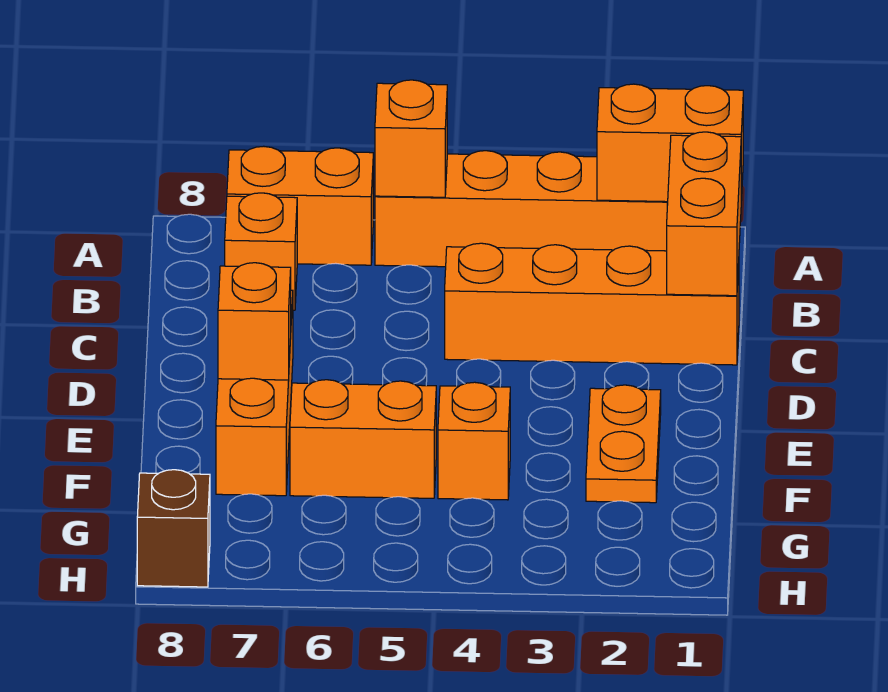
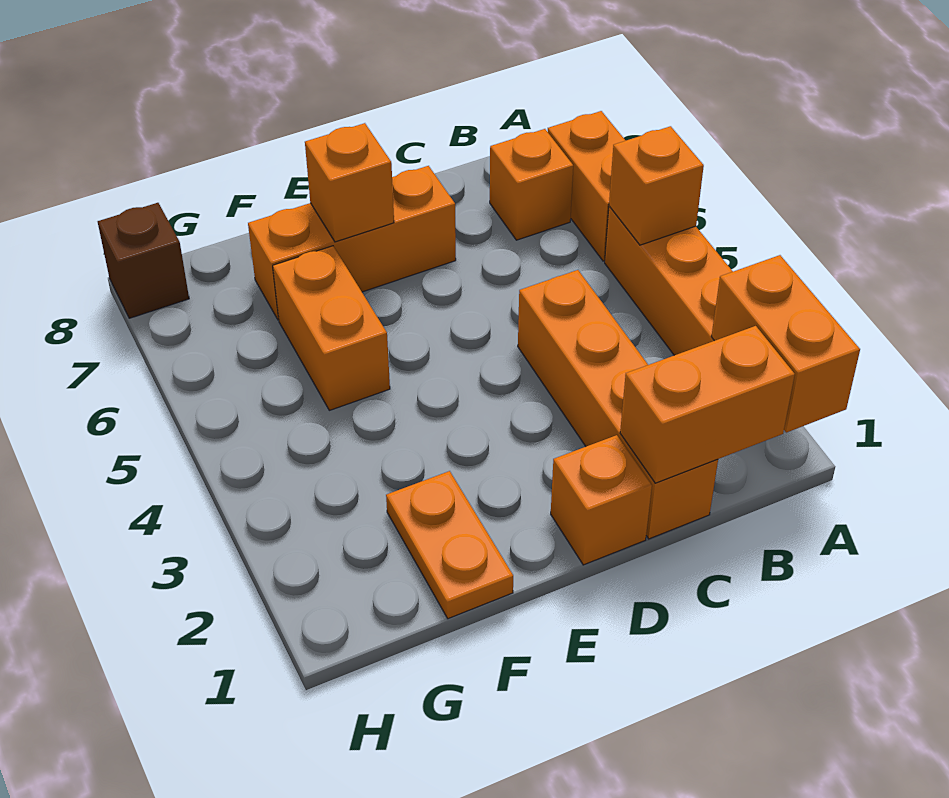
orange plate E2:F2 level 1 -> orange plate F1:F2 level 1
orange brick F4 level 1 -> orange brick D1 level 1

